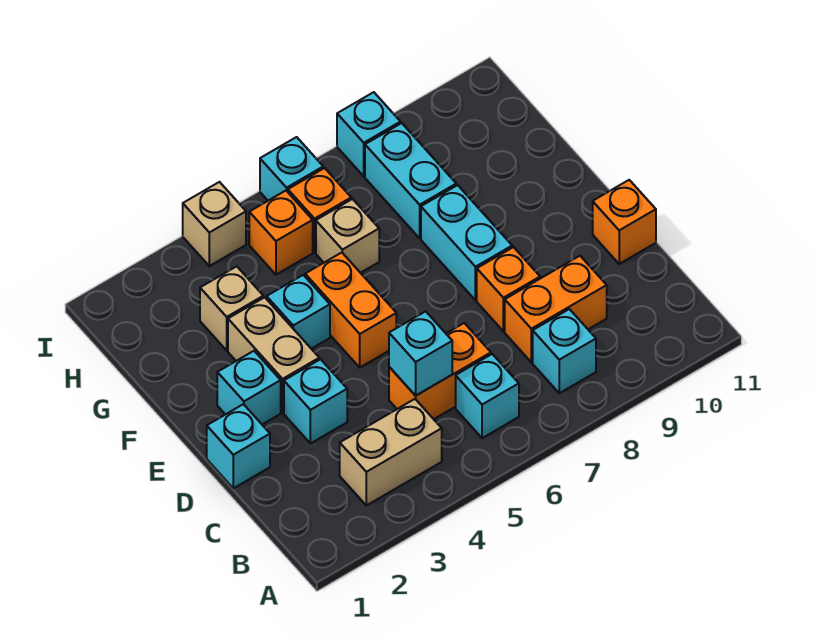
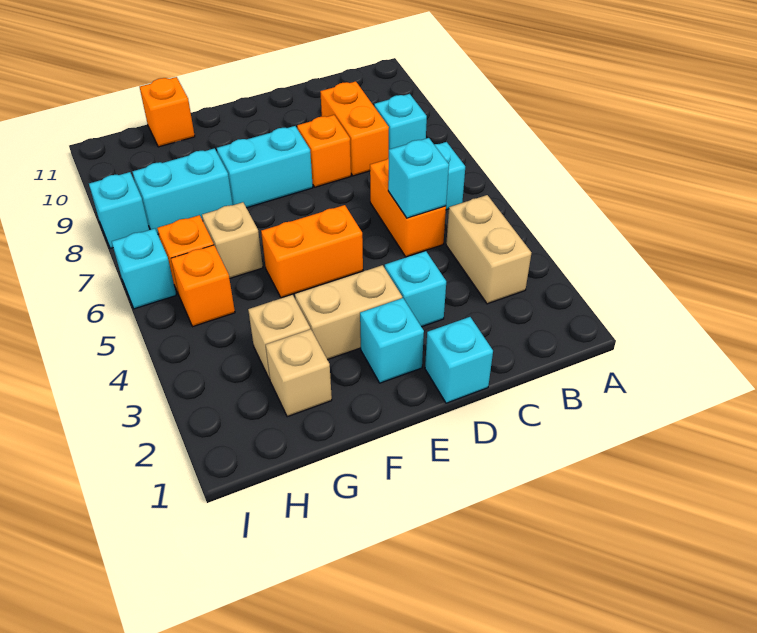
orange brick D11 level 1 -> orange brick G11 level 1
cyan brick F4 level 1 -> none
tan brick I4 level 1 -> tan brick G2 level 1

